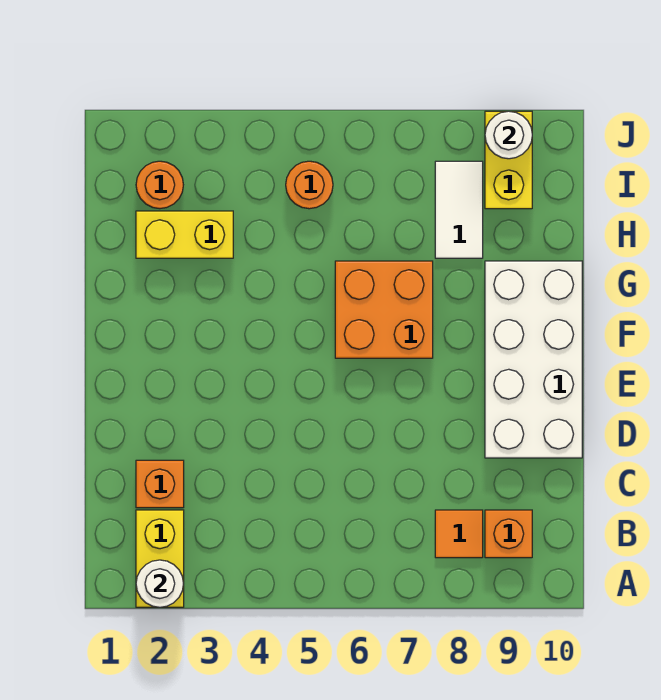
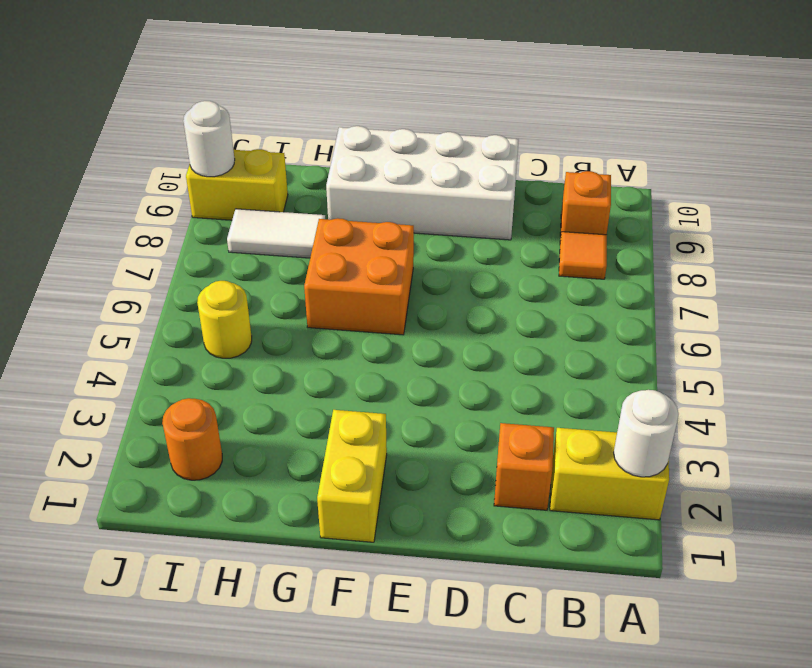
yellow brick H2:H3 level 1 -> yellow brick F1:F2 level 1
orange round brick I5 level 1 -> yellow round brick I5 level 1

